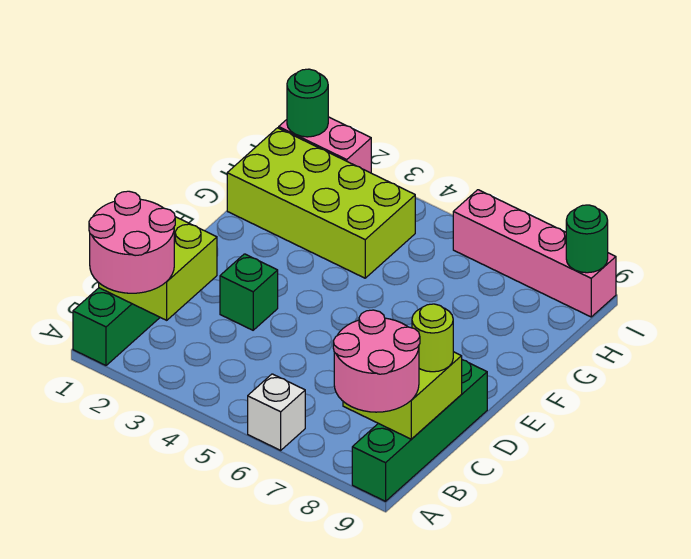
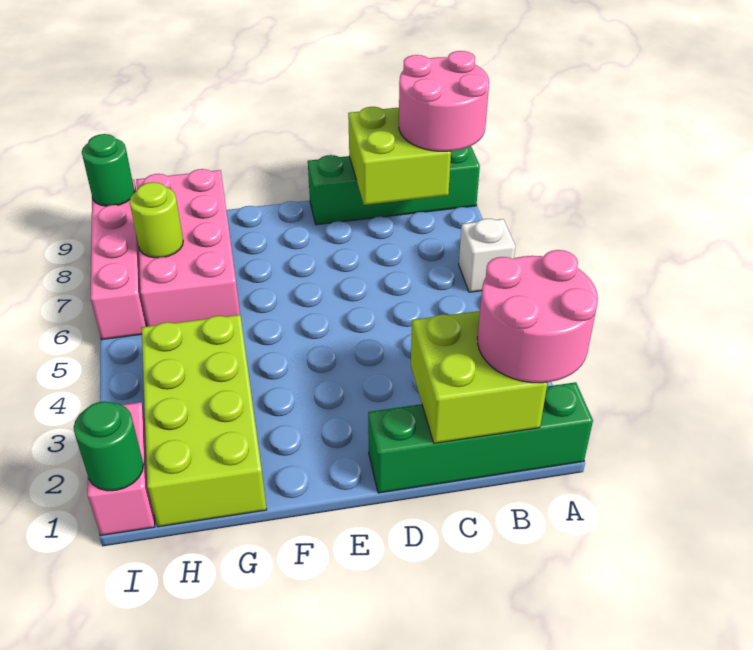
lime round brick C9 level 3 -> lime round brick H7 level 2
green brick D3 level 1 -> none
none -> pink brick G6:H9 level 1

